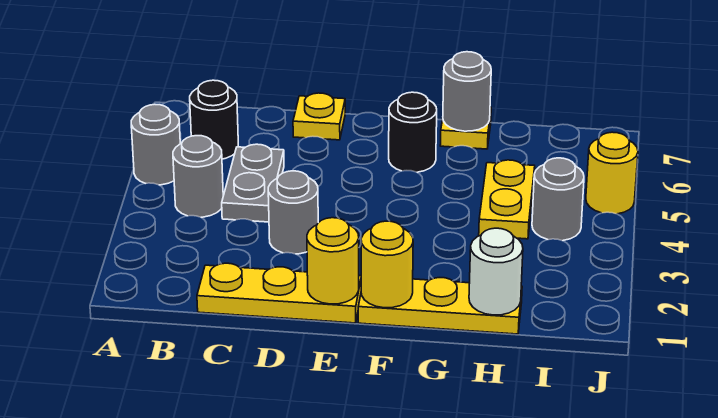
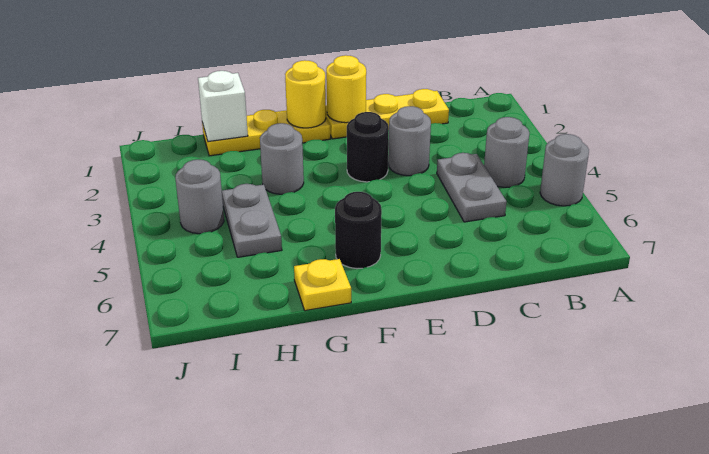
black round brick B6 level 1 -> black round brick E3 level 1
yellow plate D7 level 1 -> none
grey round brick G7 level 2 -> grey round brick G3 level 1
white round brick H1 level 2 -> white brick H1 level 2
yellow plate H4:H5 level 1 -> grey plate H4:H5 level 1
yellow round brick J5 level 1 -> none

